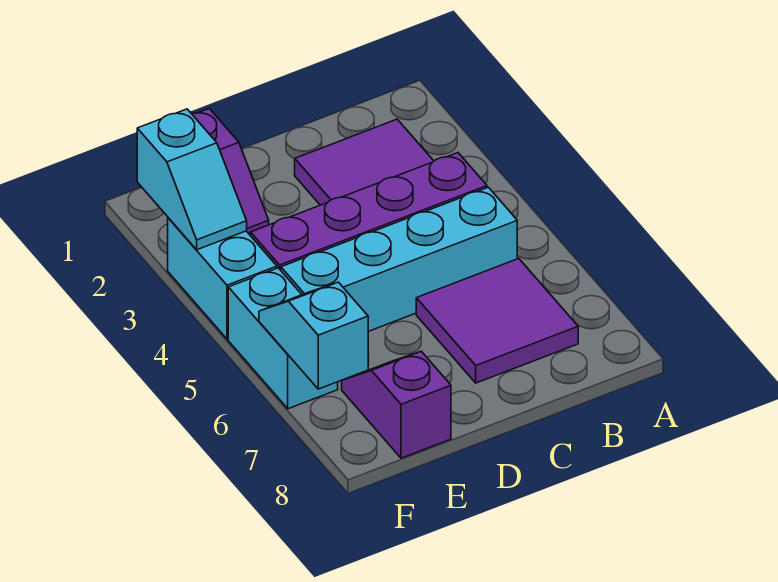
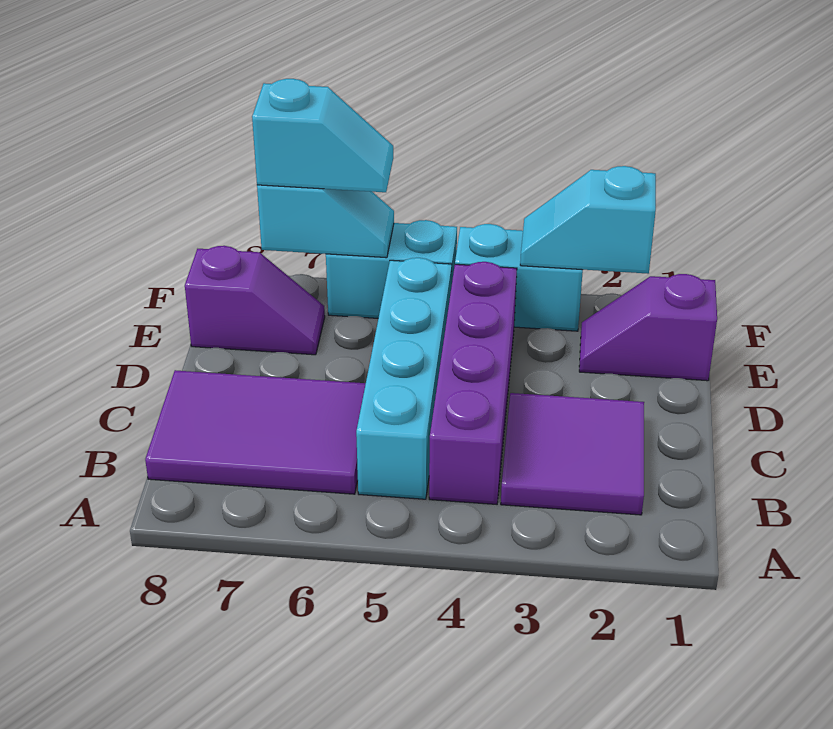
purple tile B6:C7 level 1 -> purple tile B6:C8 level 1
none -> cyan slope F6:F7 level 3 top 7

